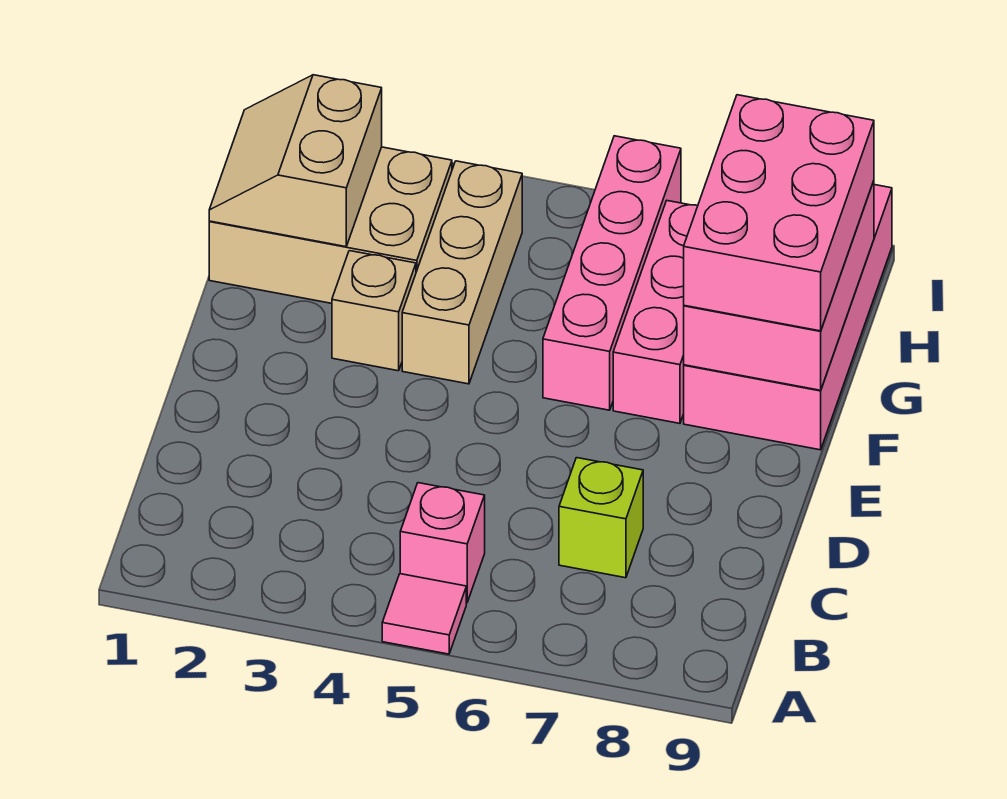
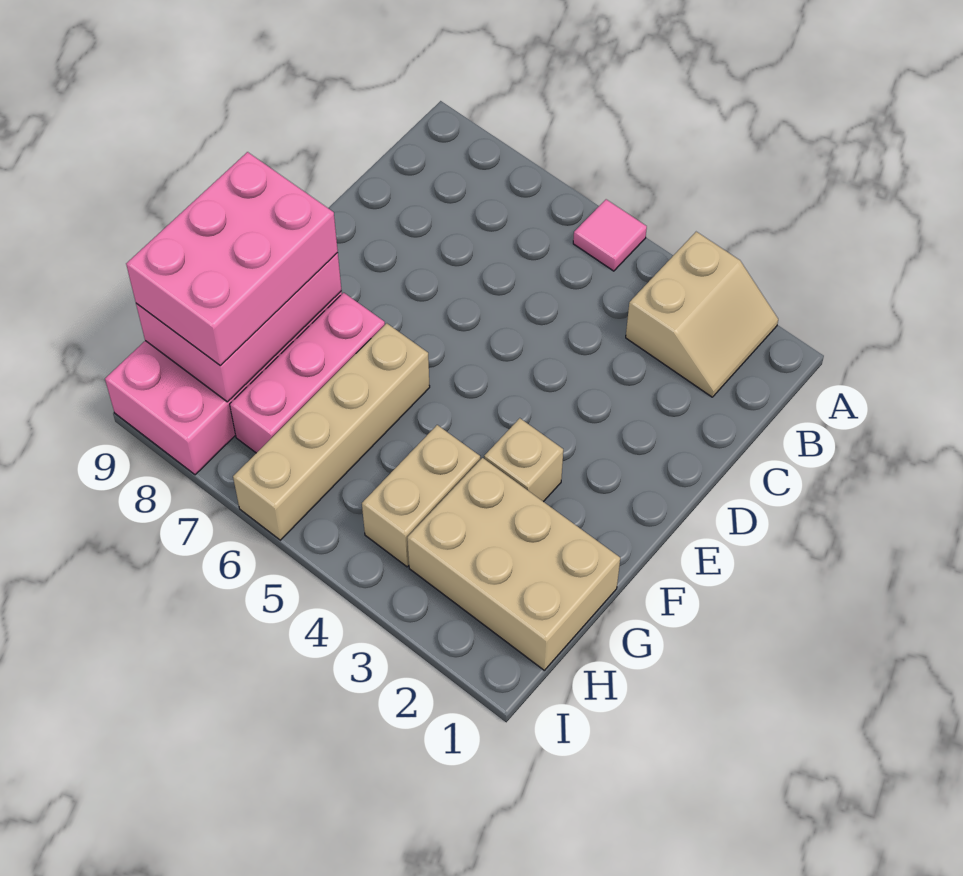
pink brick B5 level 1 -> none
lime brick C7 level 1 -> none
tan brick F4:H4 level 1 -> tan brick G4:H4 level 1
pink brick F6:I6 level 1 -> tan brick F6:I6 level 1
tan slope G1:H2 level 2 top 2 -> tan slope A2:B3 level 1 top 3

